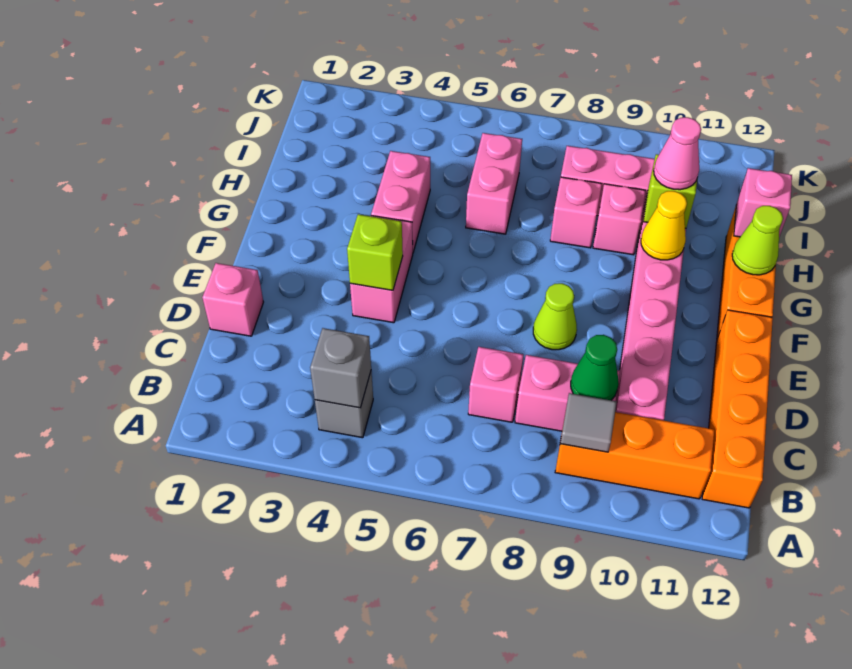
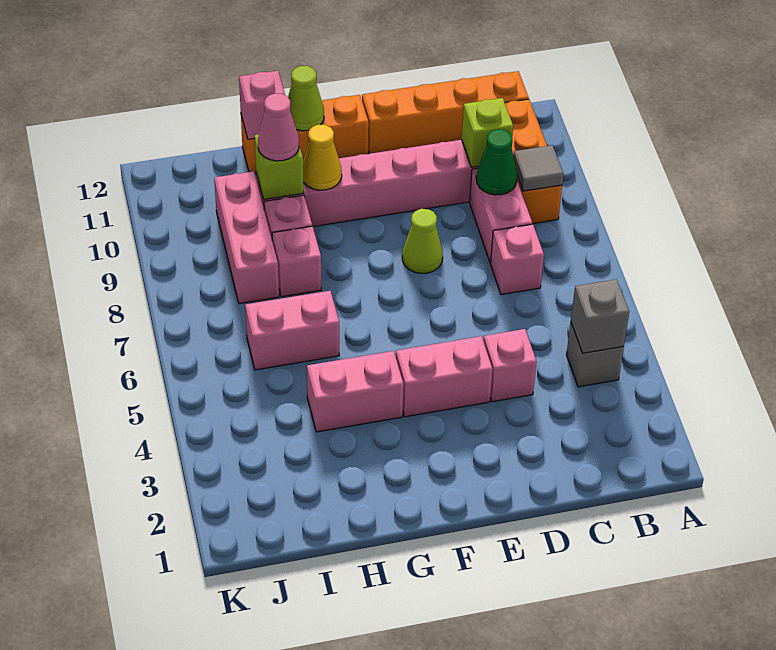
pink brick D1 level 1 -> pink brick D4 level 1
lime brick E4 level 2 -> lime brick C10 level 2

